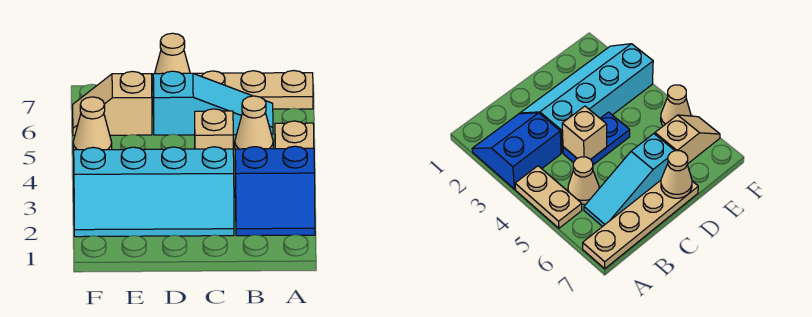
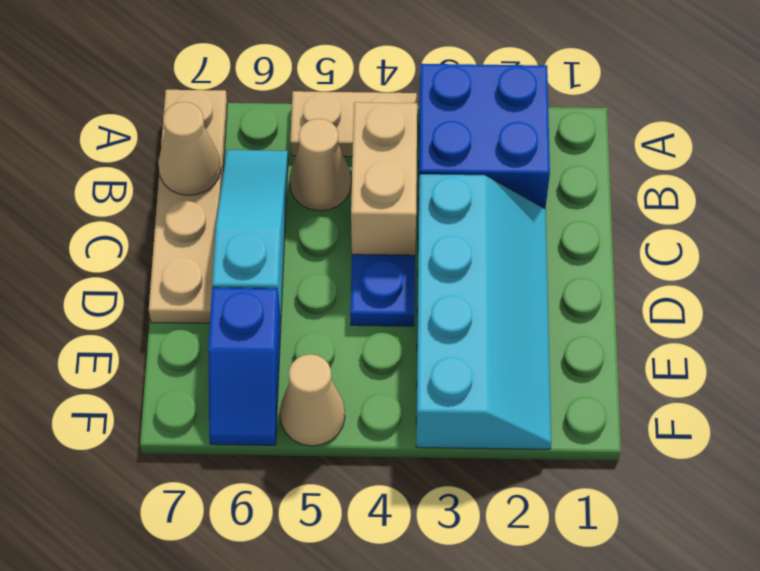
blue slope A2:B3 level 1 top 3 -> blue brick A2:B3 level 1
tan brick C4 level 2 -> tan brick B4:C4 level 2
tan cone D7 level 2 -> tan cone B7 level 2
tan slope E6:F6 level 1 top E -> blue slope E6:F6 level 1 top E

